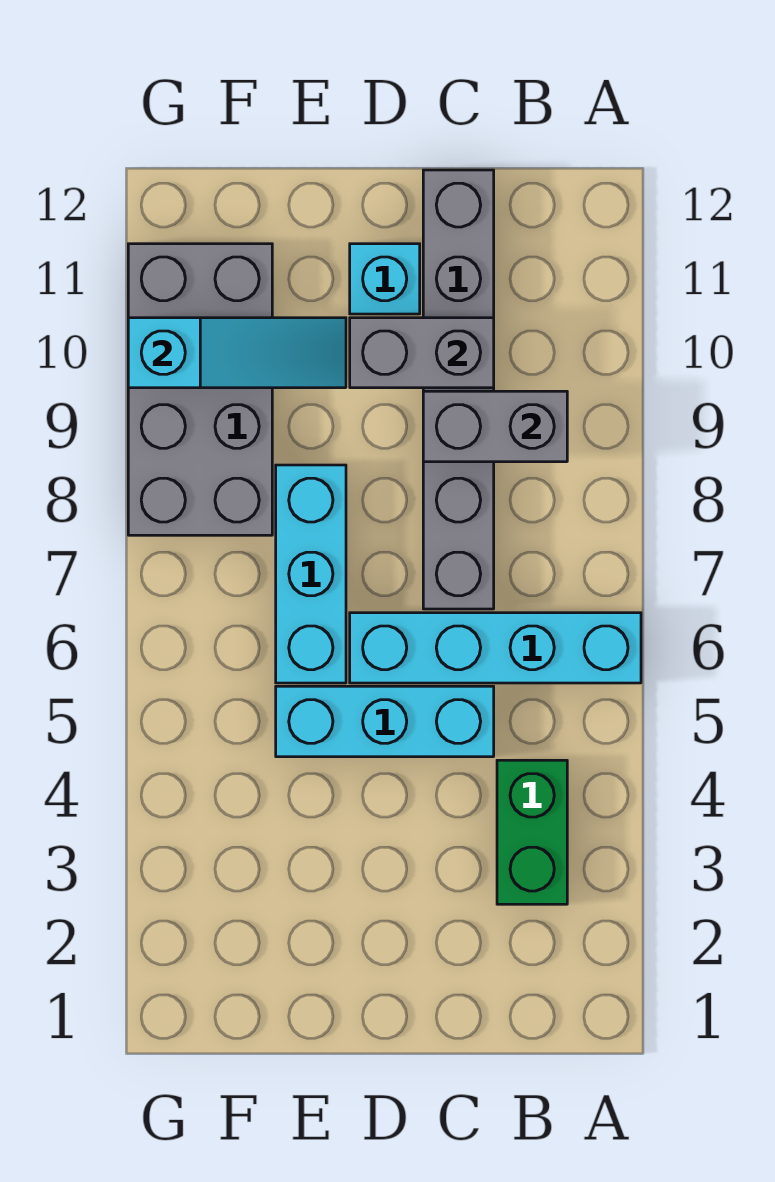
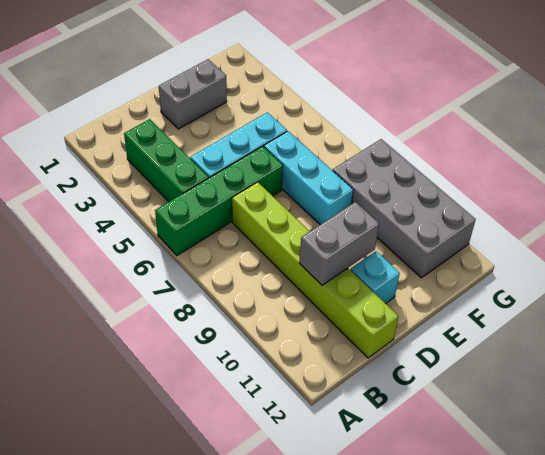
cyan brick A6:D6 level 1 -> green brick A6:D6 level 1
green brick B3:B4 level 1 -> green brick B3:B5 level 1
grey brick B9:C9 level 2 -> grey brick D2:E2 level 1
grey brick C7:C12 level 1 -> lime brick C7:C12 level 1
cyan slope E10:G10 level 2 top G -> none

